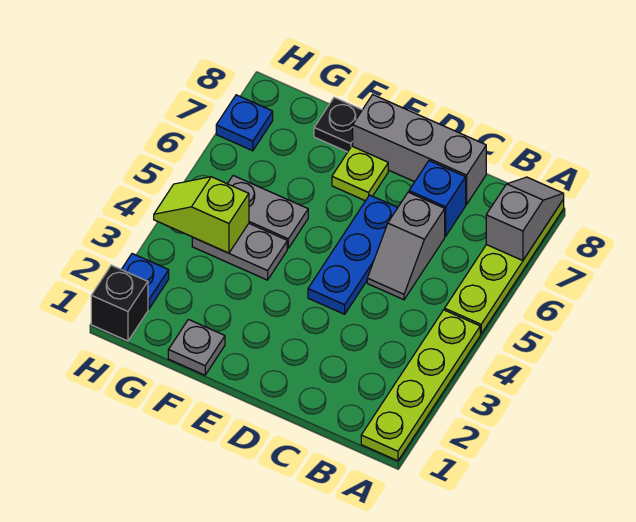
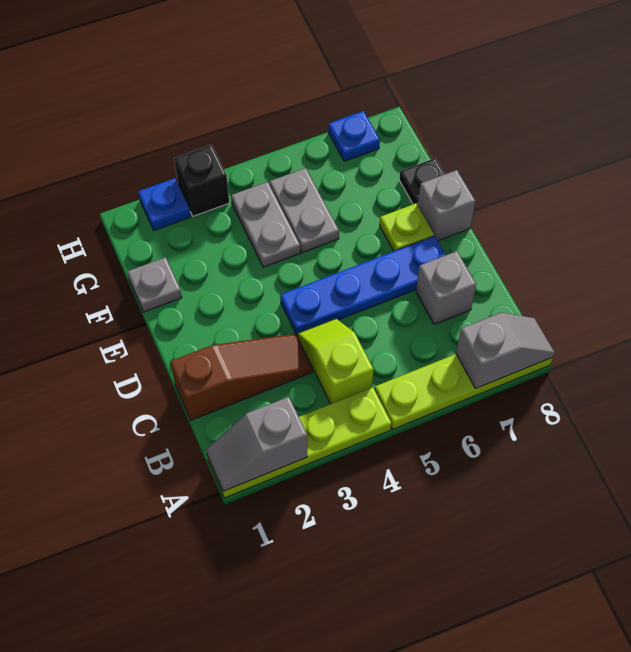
none -> brown slope C1:C3 level 1 top 1
grey slope C5:C6 level 1 top 6 -> grey slope A1:A2 level 2 top 2
blue brick C7 level 1 -> grey brick C7 level 1
grey brick C8:E8 level 1 -> grey brick E8 level 1
blue plate D4:D6 level 1 -> blue plate D4:D7 level 1
lime slope G4:H4 level 2 top G -> lime slope B4:C4 level 1 top B
black brick H1 level 1 -> black brick H3 level 1

